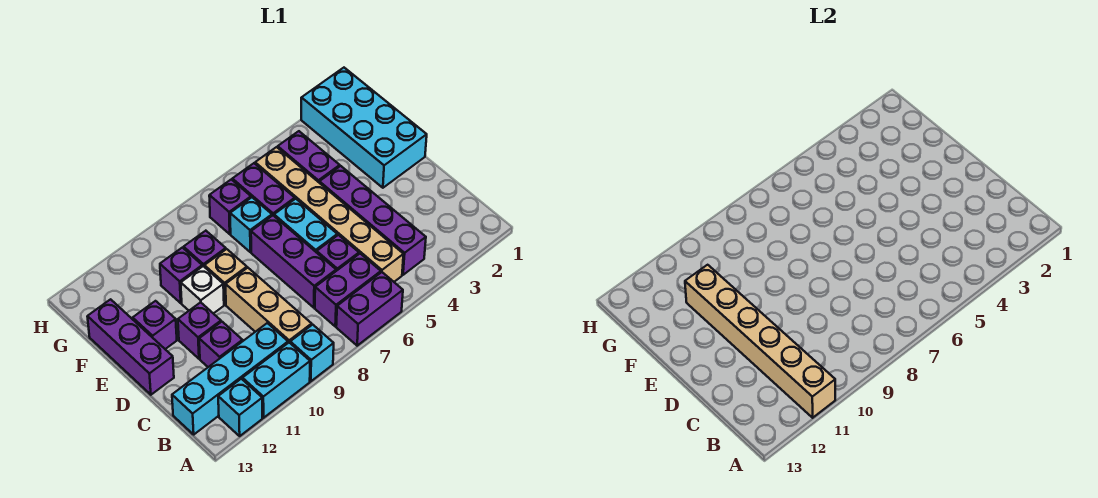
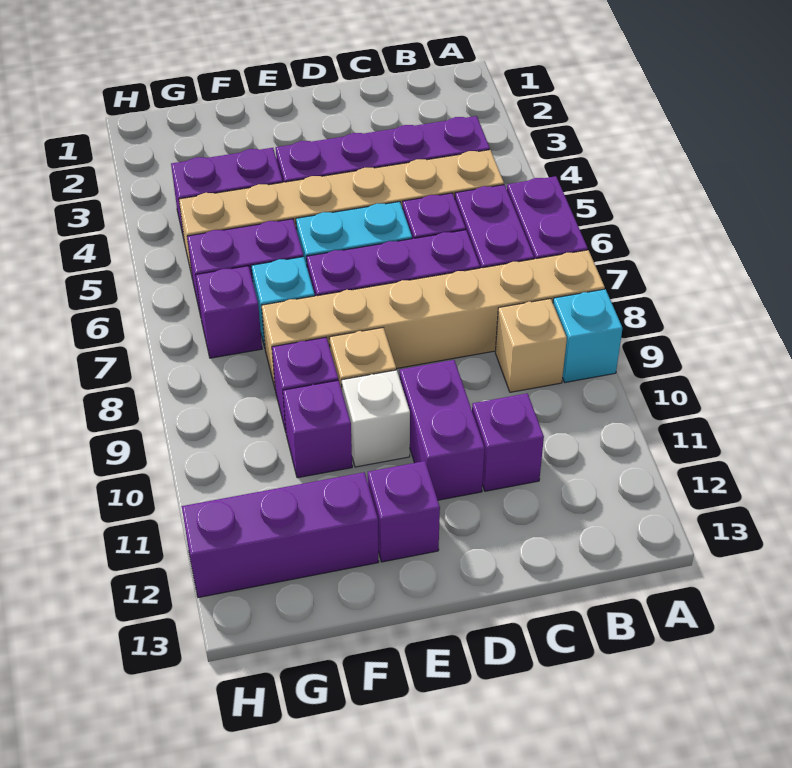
cyan brick A10:A11 level 1 -> none
tan brick A11:F11 level 2 -> tan brick A8:F8 level 1
cyan brick A12 level 1 -> none
tan brick B9:D9 level 1 -> tan brick B9 level 1
cyan brick B10:B13 level 1 -> none
purple brick D11 level 1 -> purple brick D10:D11 level 1
purple brick D13:F13 level 1 -> purple brick F12:H12 level 1
cyan brick E1:H2 level 1 -> none

